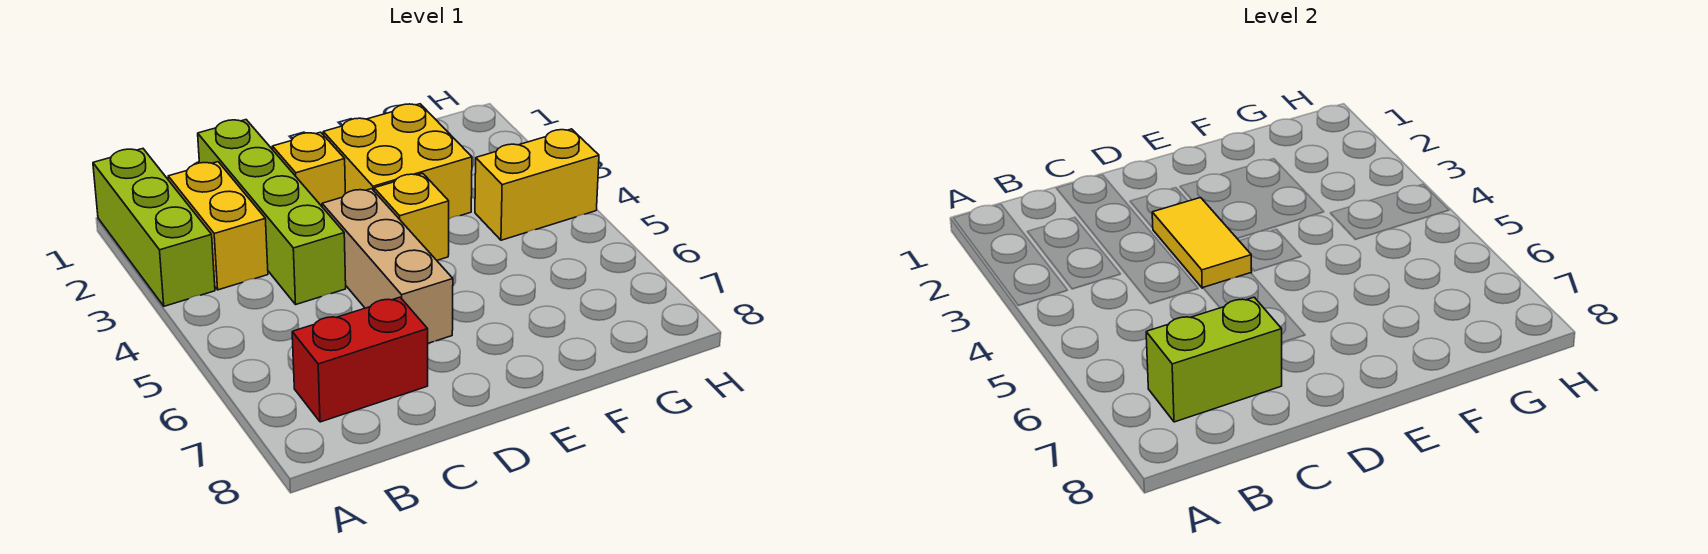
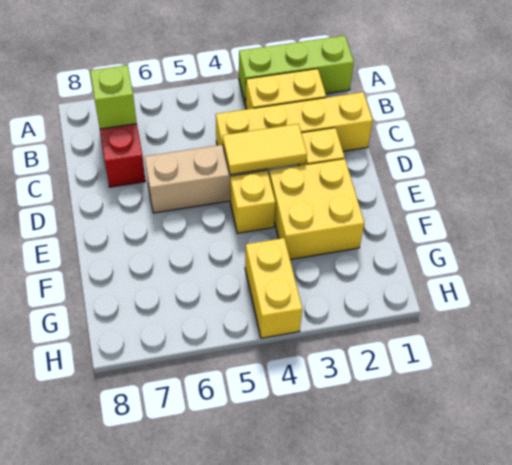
lime brick B7:C7 level 2 -> lime brick B7 level 2
lime brick C1:C4 level 1 -> yellow brick C1:C4 level 1

